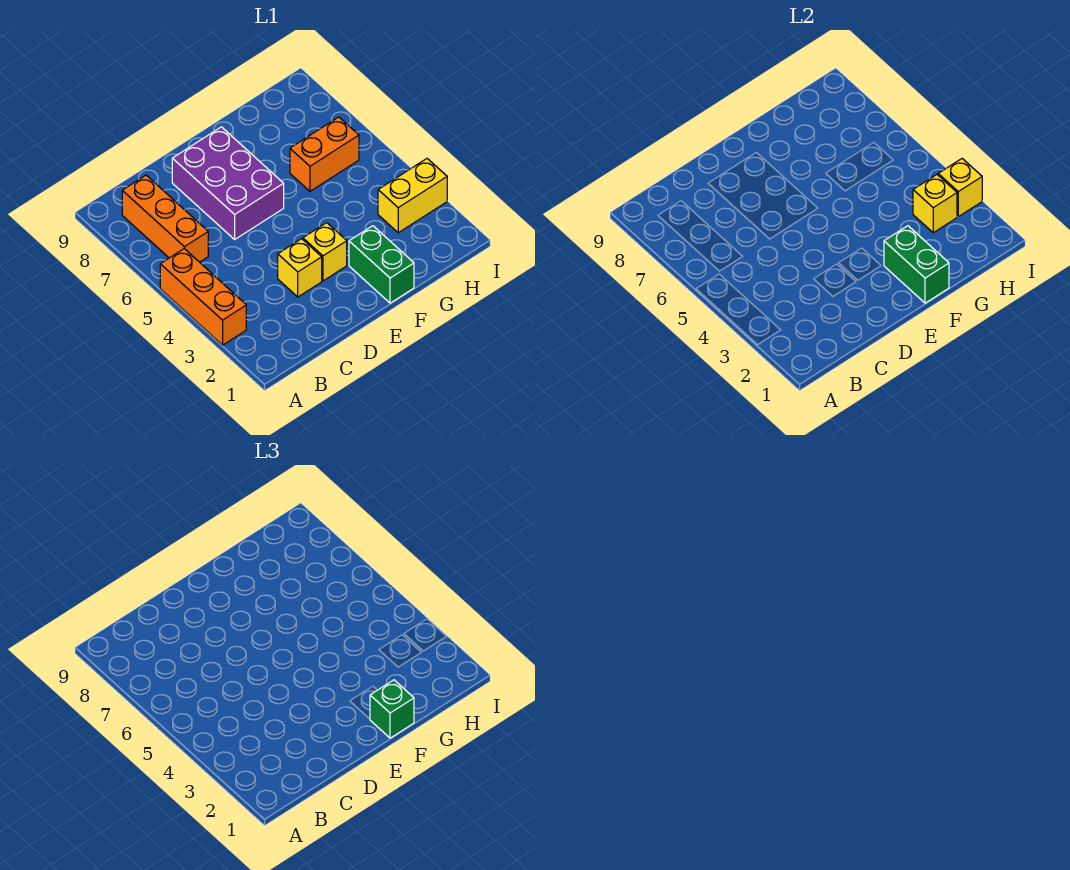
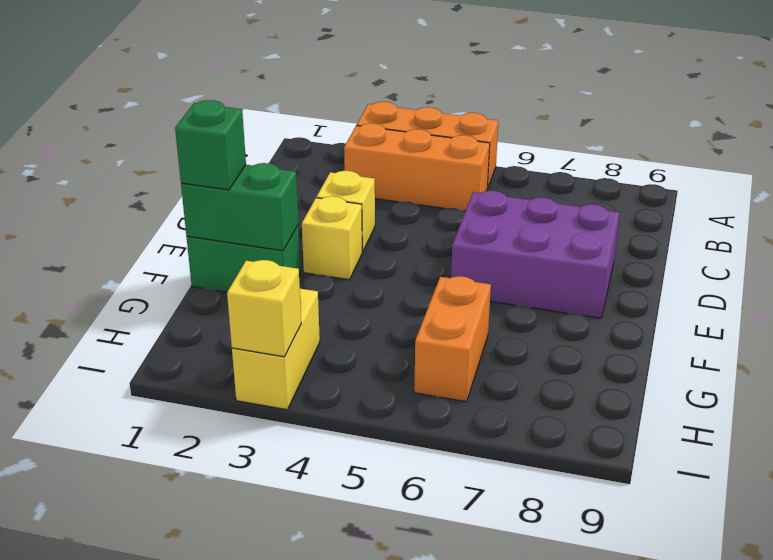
orange brick B6:B8 level 1 -> orange brick B3:B5 level 1
yellow brick H3 level 2 -> none

